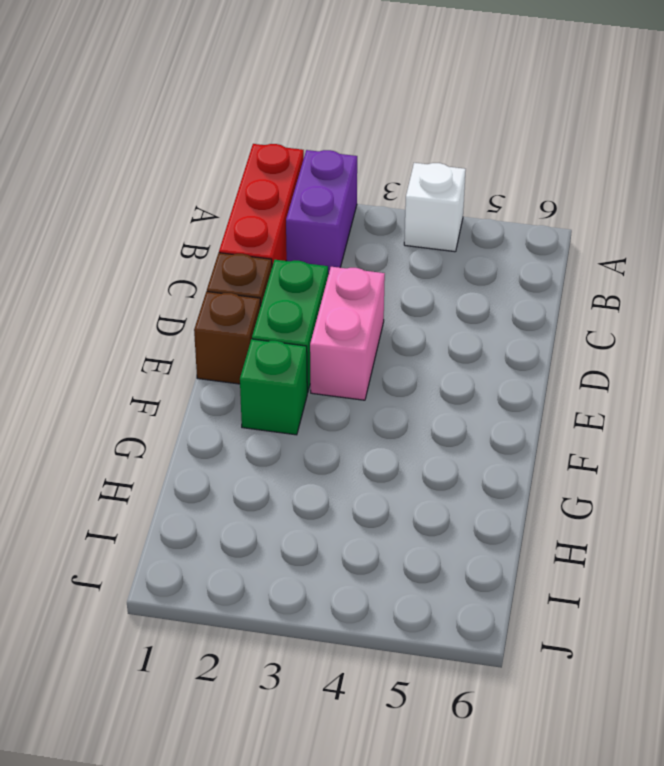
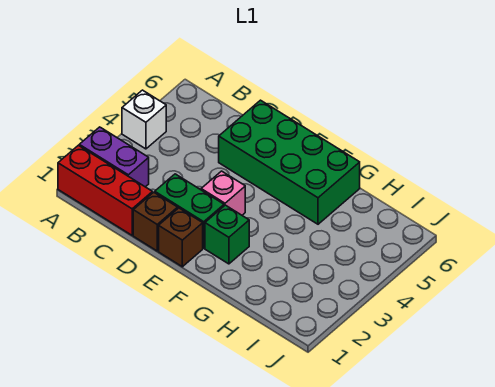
pink brick D3:E3 level 1 -> pink brick E3 level 1
none -> green brick D5:G6 level 1

